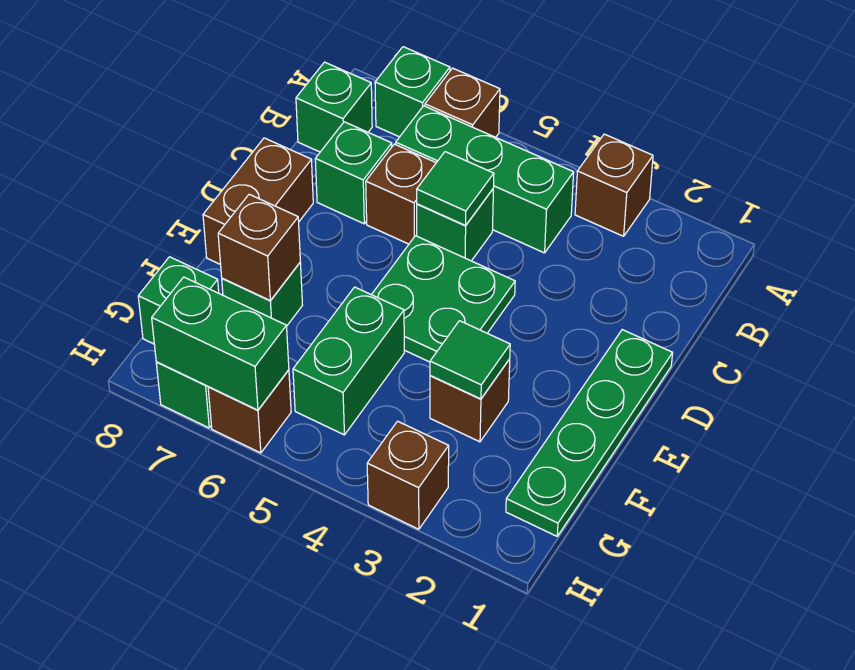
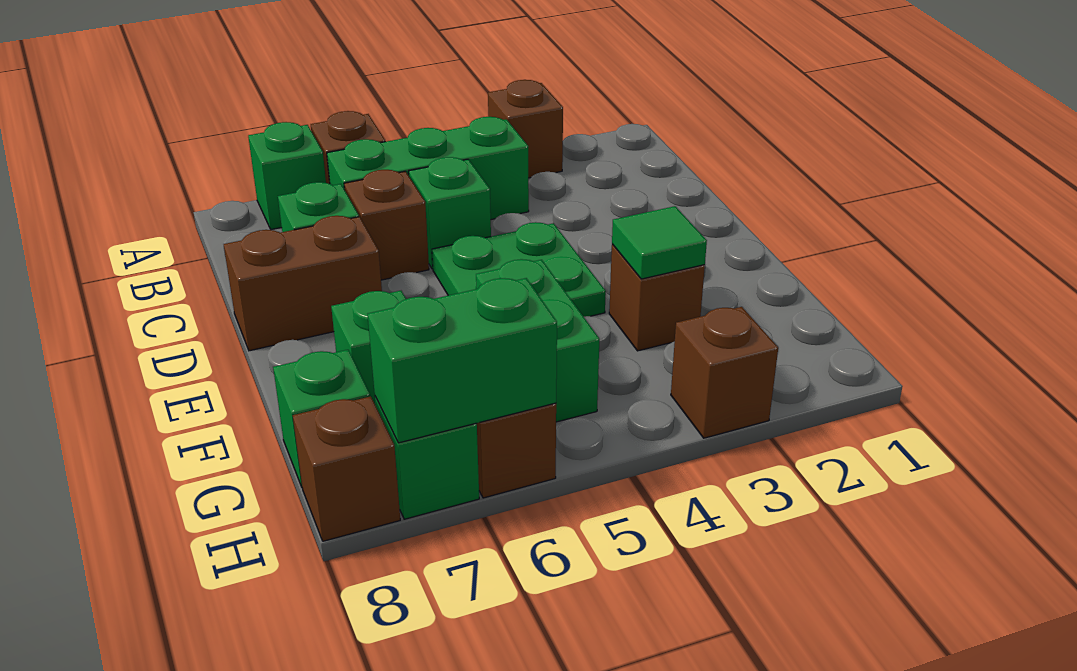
green brick B8 level 1 -> none
green tile C5 level 2 -> none
green plate D1:G1 level 1 -> none
brown brick D8:E8 level 1 -> brown brick D7:D8 level 1
brown brick F7 level 2 -> brown brick H8 level 1

